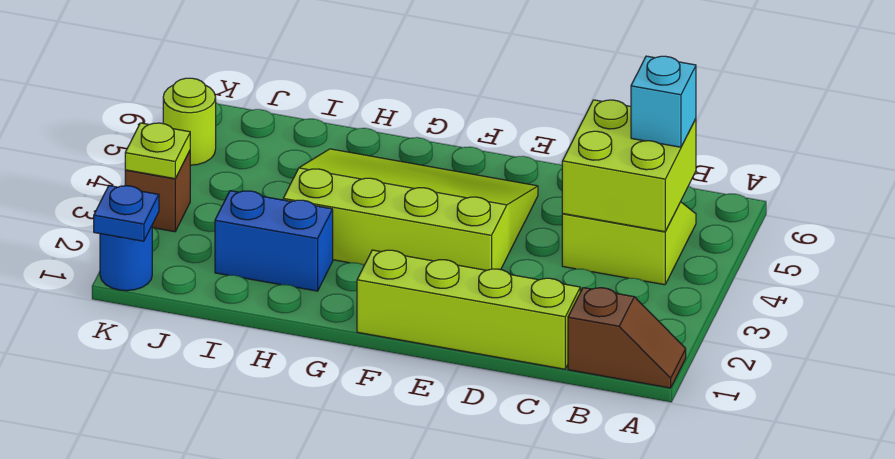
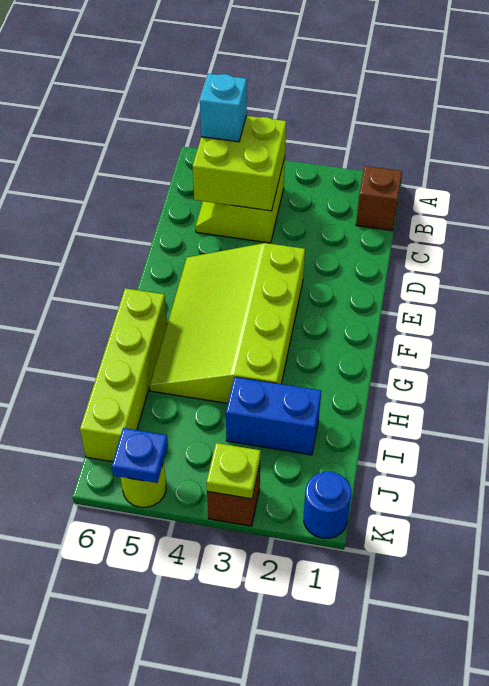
lime brick C1:F1 level 1 -> lime brick G6:J6 level 1
blue brick H2:I2 level 1 -> blue brick I2:I3 level 1
blue plate K1 level 2 -> blue plate K5 level 2

